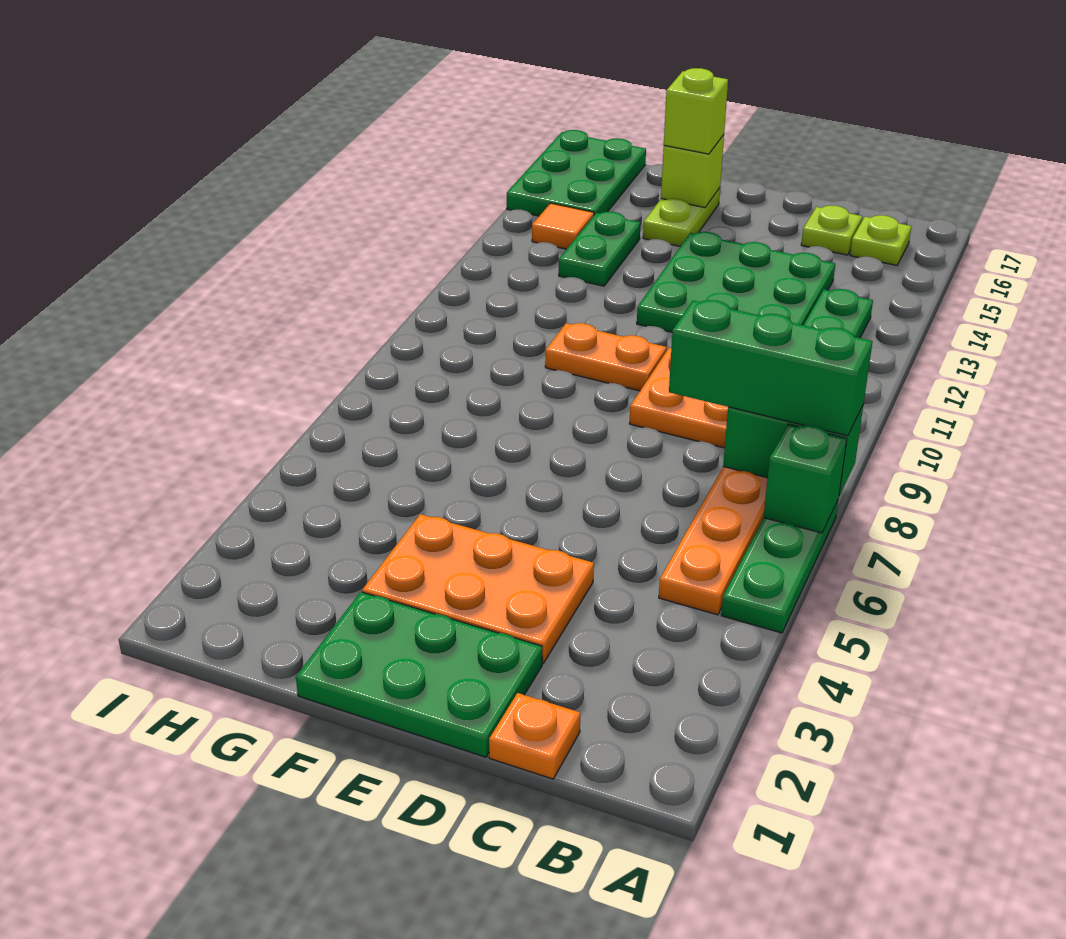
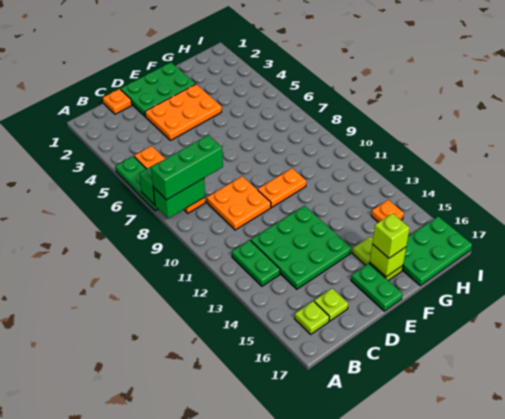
green plate G13:G14 level 1 -> green plate E16:E17 level 1
orange tile H14 level 1 -> orange plate H14 level 1
green plate H15:I17 level 1 -> green plate G16:I17 level 1

